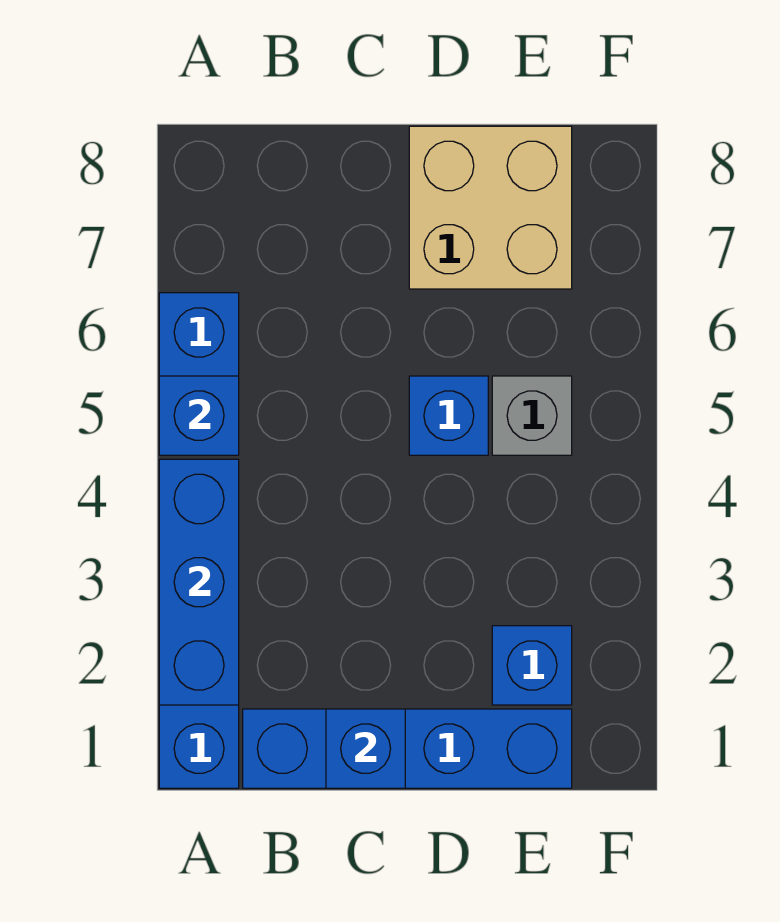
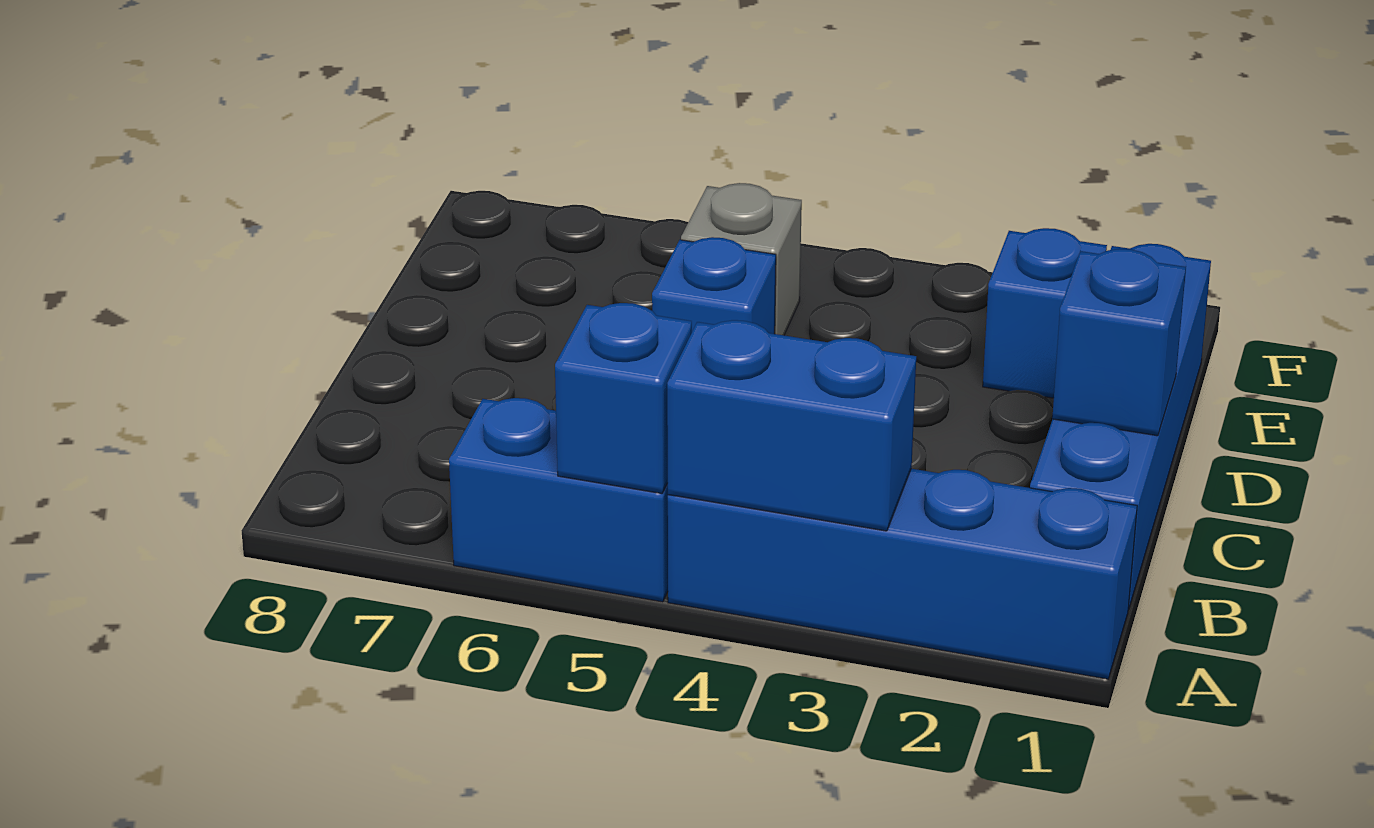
blue brick A2:A4 level 2 -> blue brick A3:A4 level 2
tan brick D7:E8 level 1 -> none

